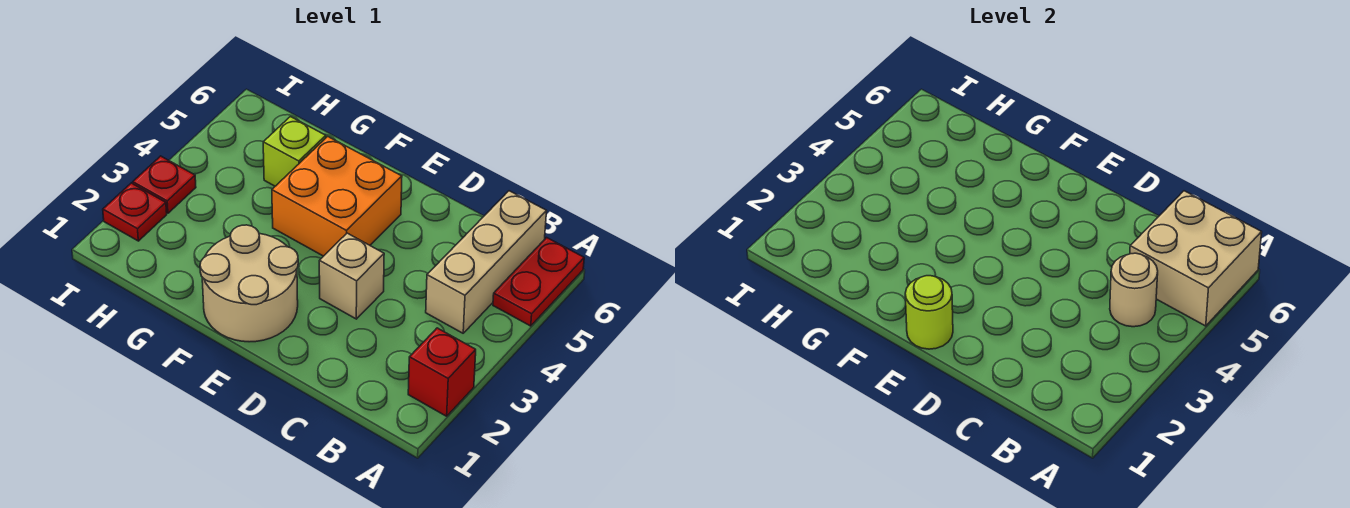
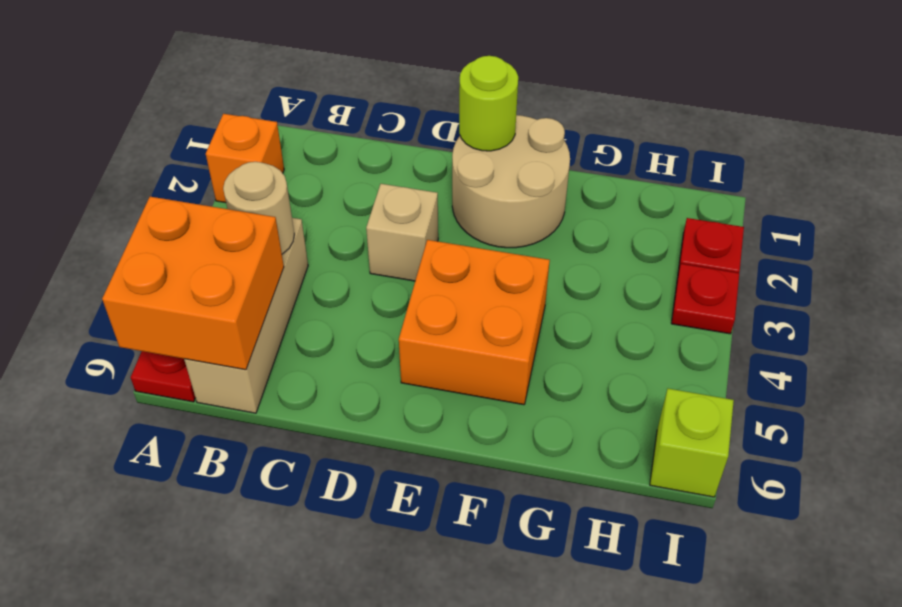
red brick A2 level 1 -> orange brick A2 level 1
tan brick A5:B6 level 2 -> orange brick A5:B6 level 2
lime brick G5 level 1 -> lime brick I6 level 1

